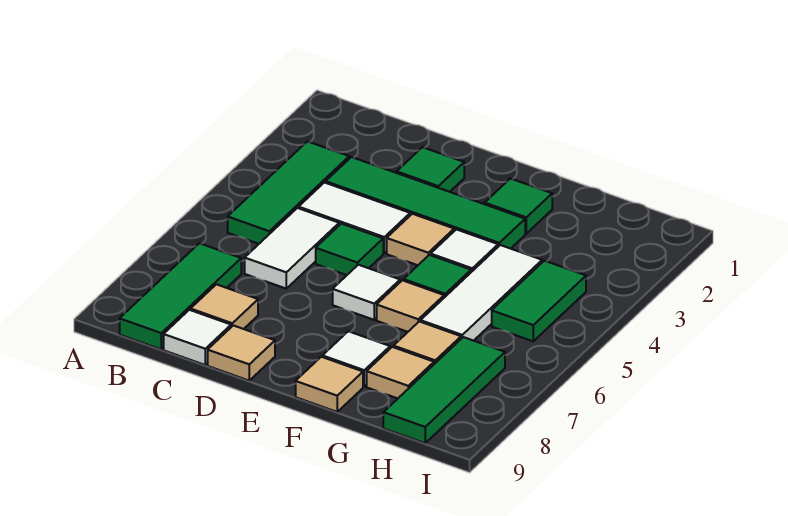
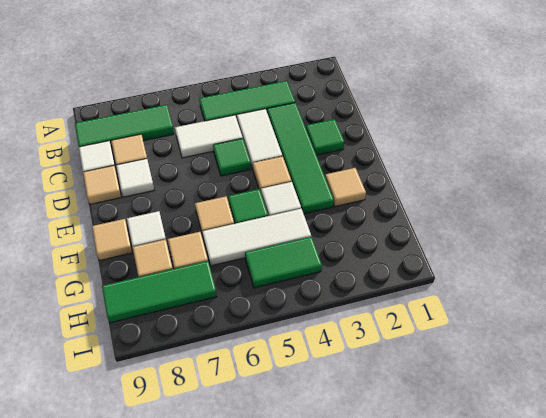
white tile E6 level 1 -> white tile D8 level 1
green tile F2 level 1 -> tan tile F2 level 1

